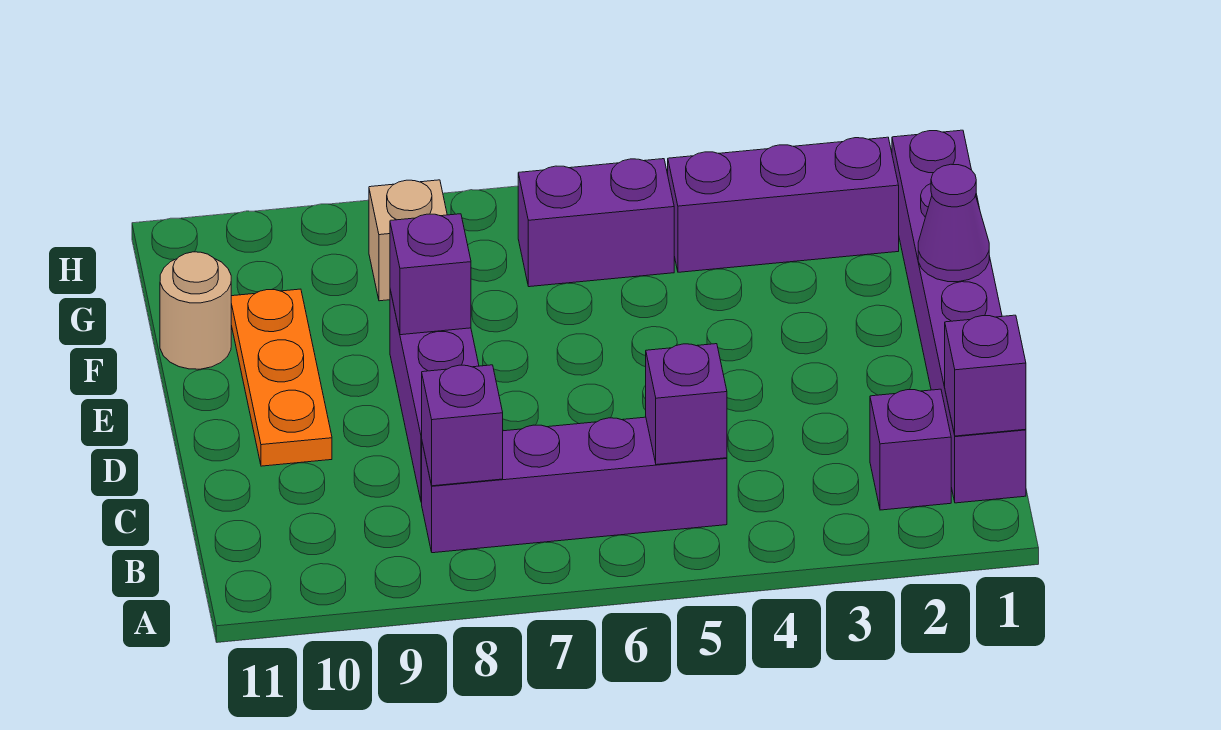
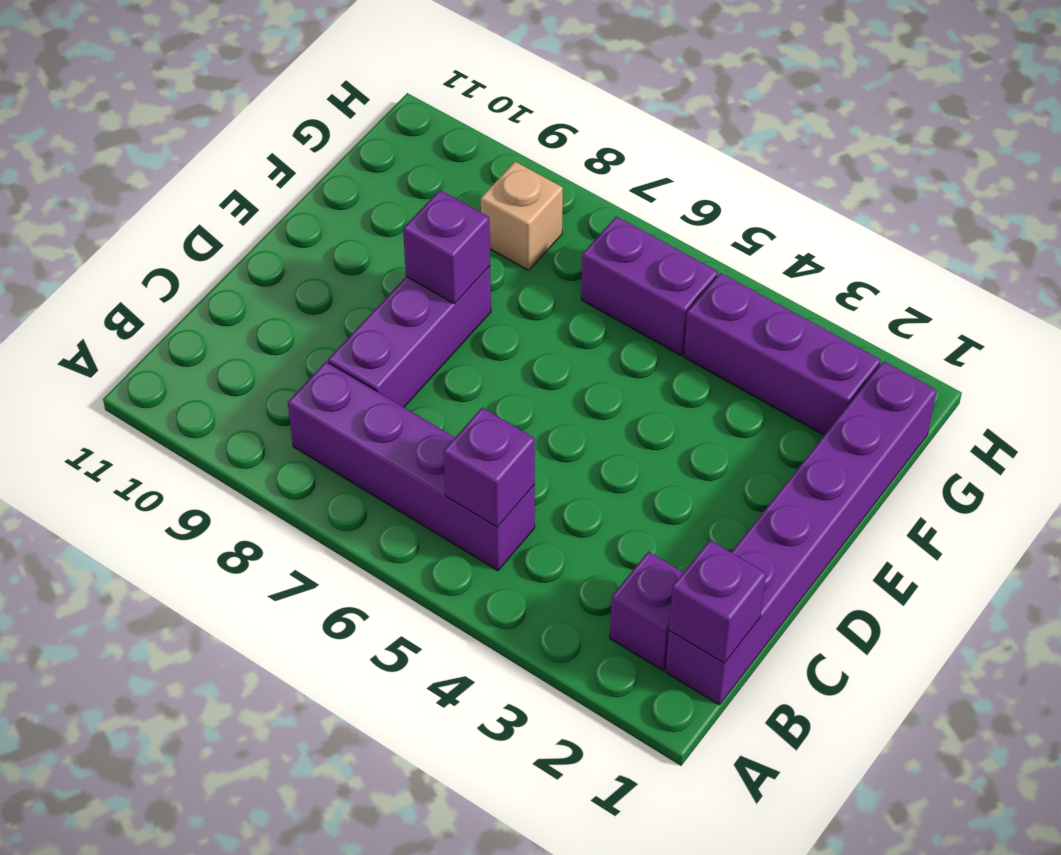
purple brick B8 level 2 -> none
orange plate D10:F10 level 1 -> none
purple cone E1 level 2 -> none
tan round brick F11 level 1 -> none

